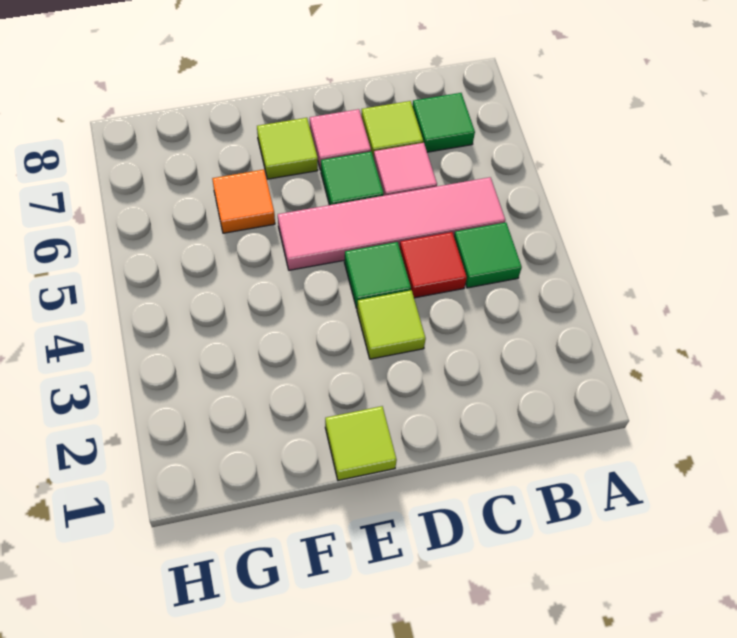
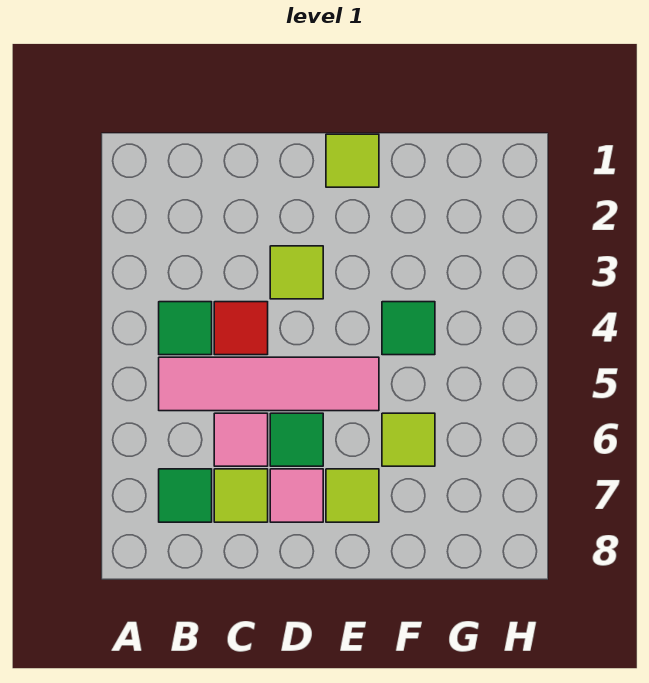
green tile D4 level 1 -> green tile F4 level 1
orange tile F6 level 1 -> lime tile F6 level 1

